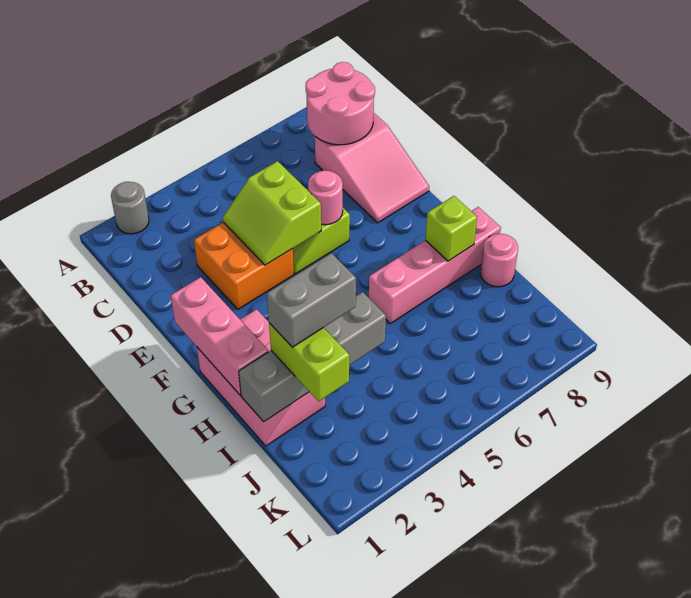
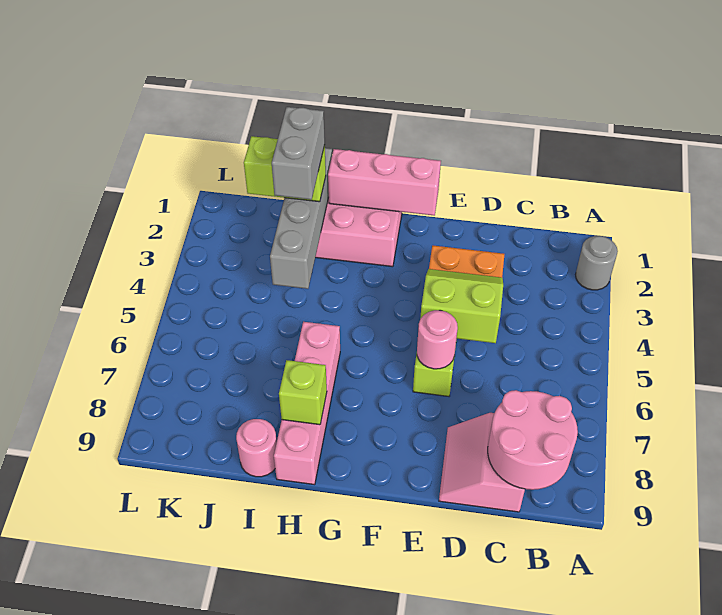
pink slope C8:E9 level 1 top C -> pink slope C8:D9 level 1 top C

